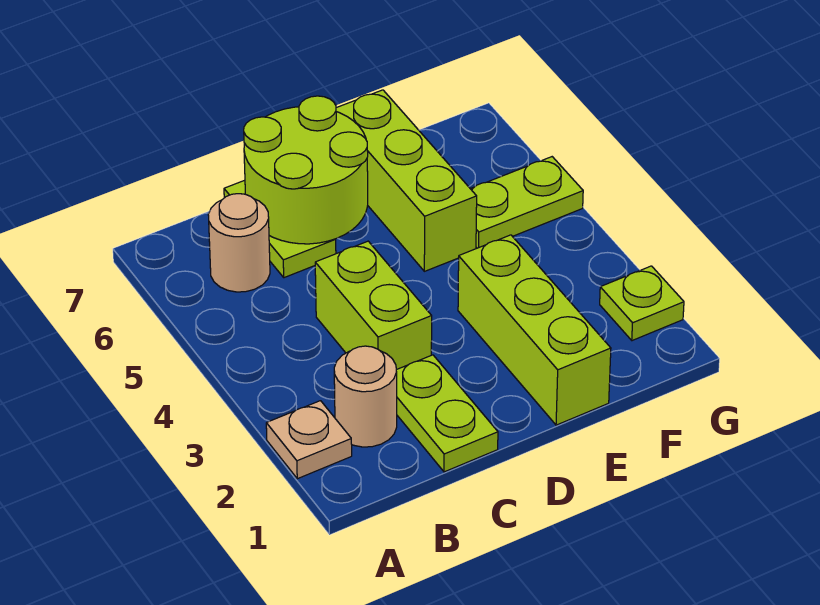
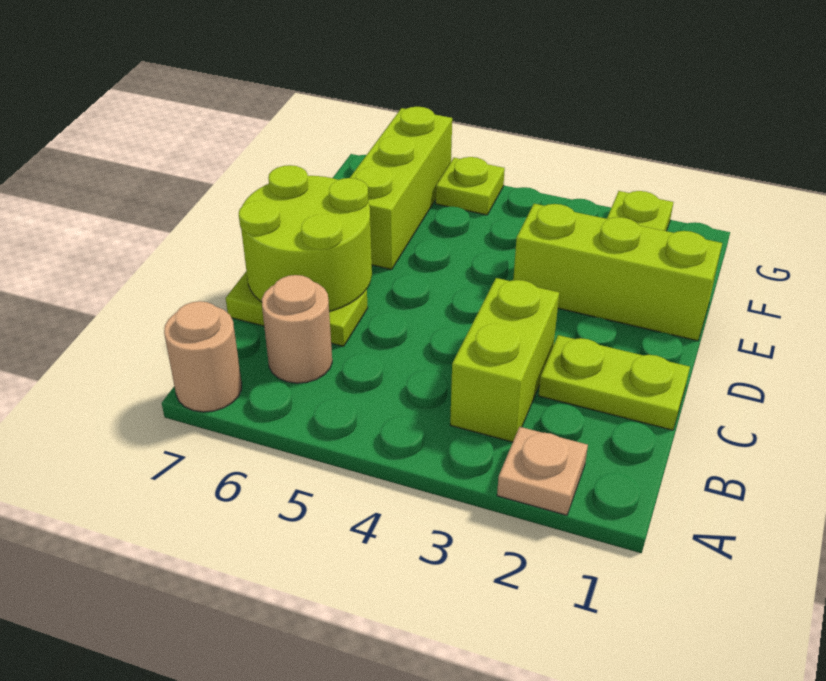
tan round brick B2 level 1 -> tan round brick A7 level 1
lime brick C3:C4 level 1 -> lime brick B3:C3 level 1
lime brick E5:E7 level 1 -> lime brick E6:G6 level 1
lime plate F5:G5 level 1 -> lime plate G5 level 1

